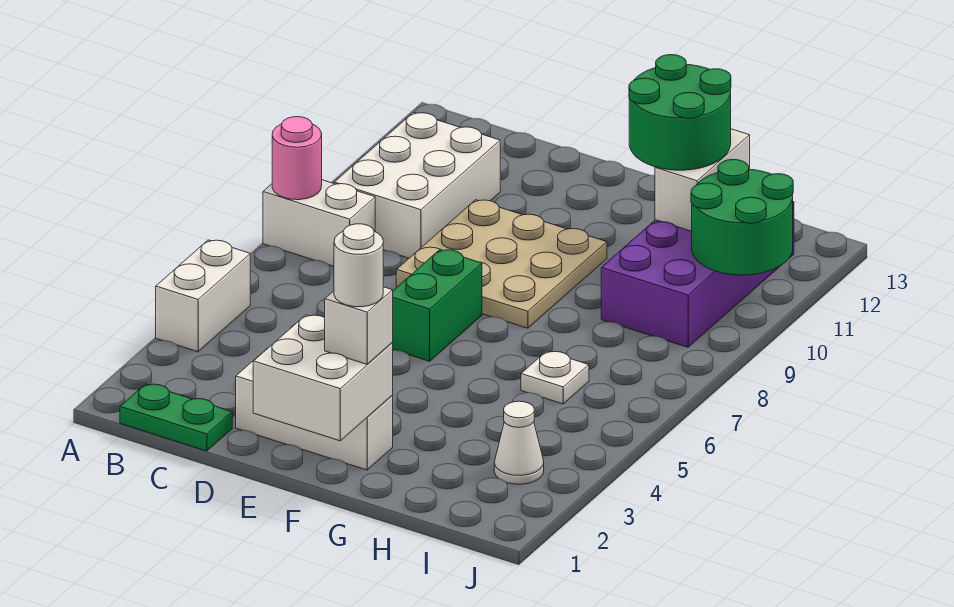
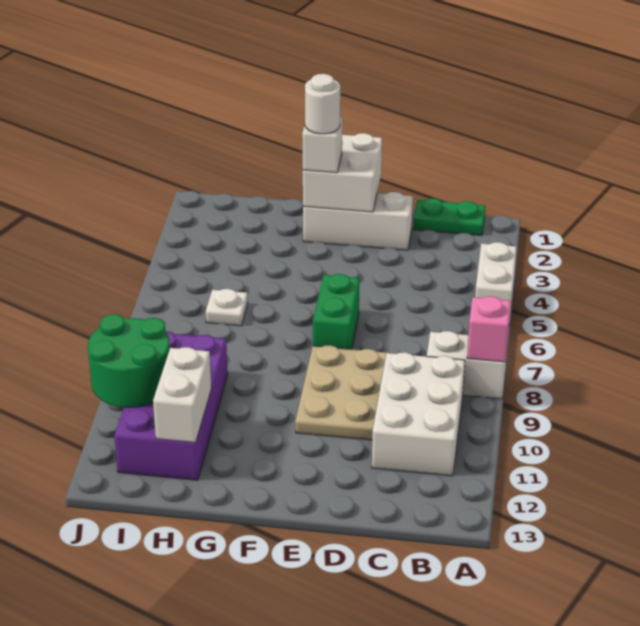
pink round brick A8 level 2 -> pink brick A8 level 2
tan plate D8:F10 level 1 -> tan plate D8:E10 level 1
green round brick G11:H12 level 3 -> none
white cone I3 level 1 -> none

